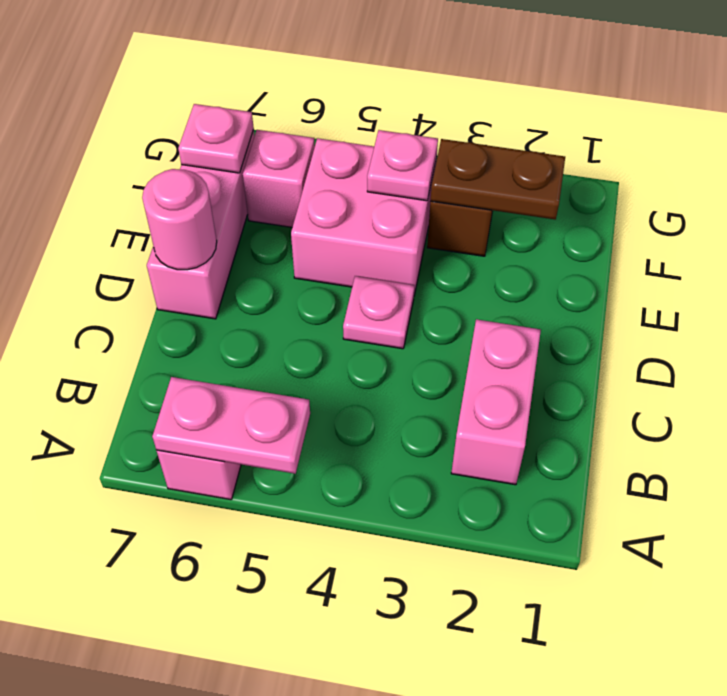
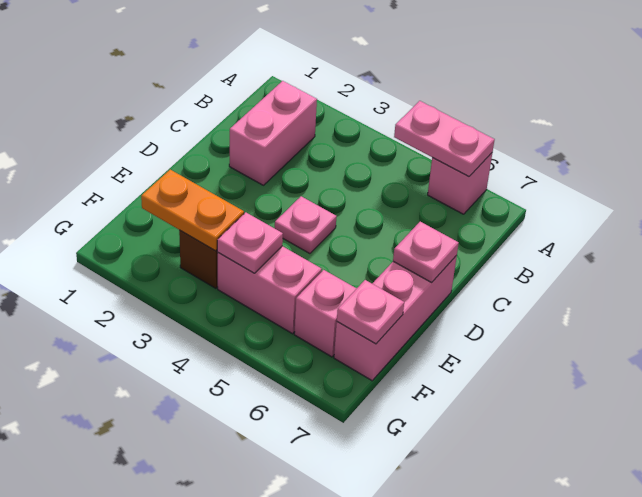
pink round brick D7 level 2 -> pink plate D7 level 2
pink brick E4:F5 level 1 -> pink brick F4:F5 level 1
brown plate F2:F3 level 2 -> orange plate F2:F3 level 2

